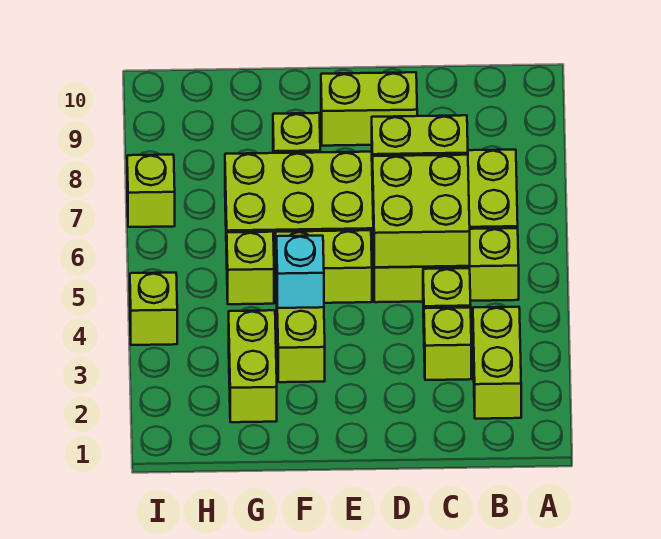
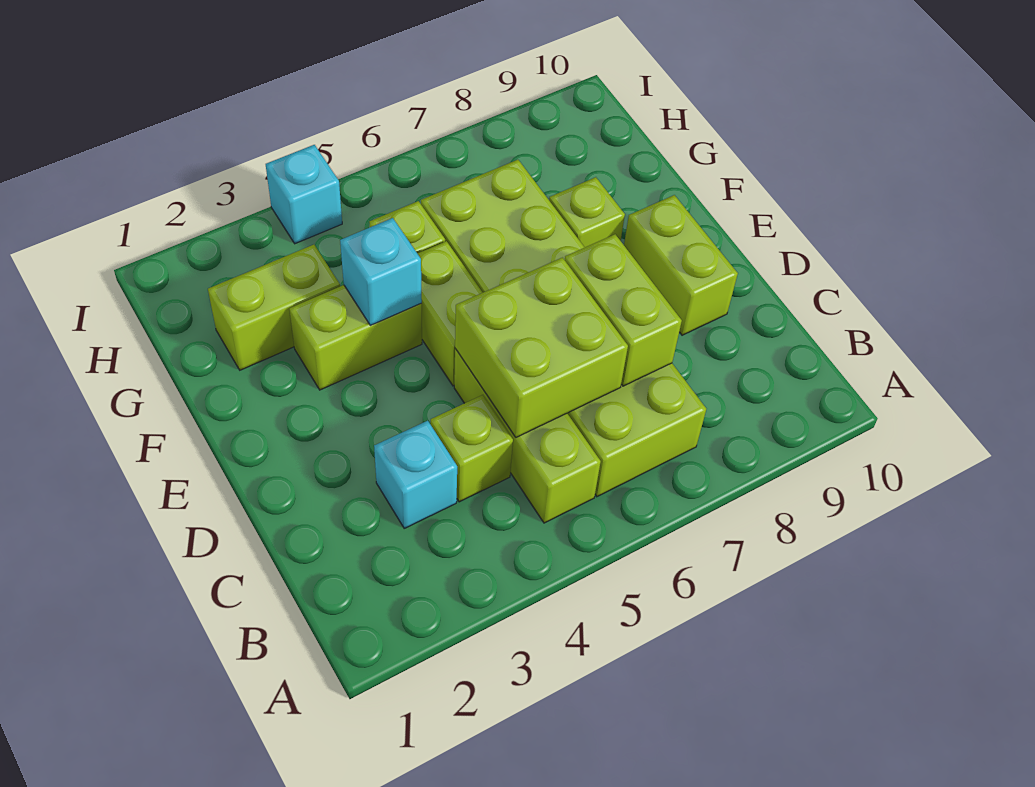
lime brick B2:B3 level 1 -> none
lime brick C3 level 1 -> cyan brick C3 level 1
lime brick I4 level 1 -> cyan brick I4 level 1
lime brick I7 level 1 -> none

